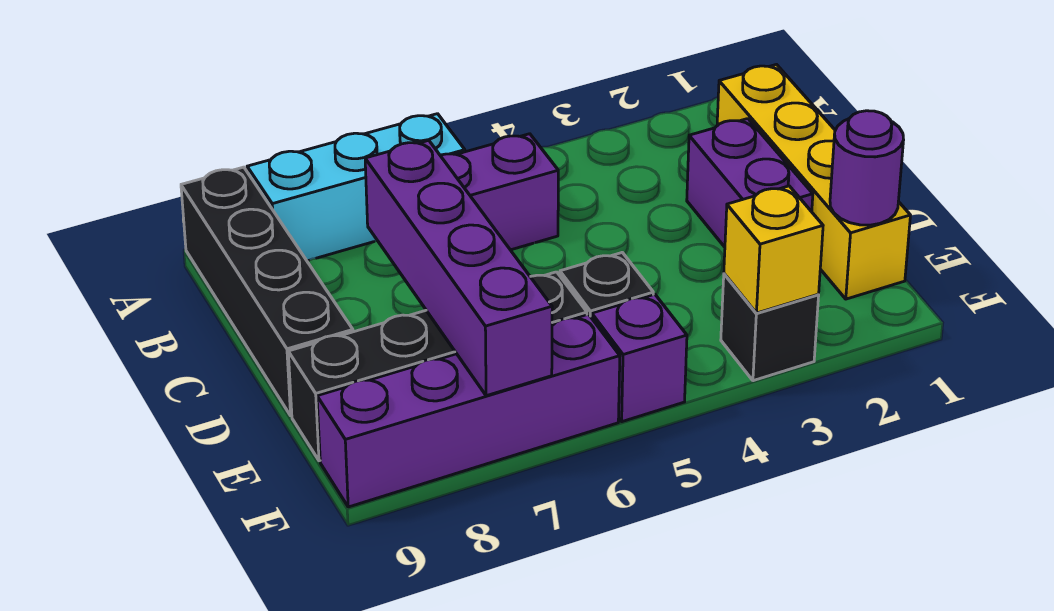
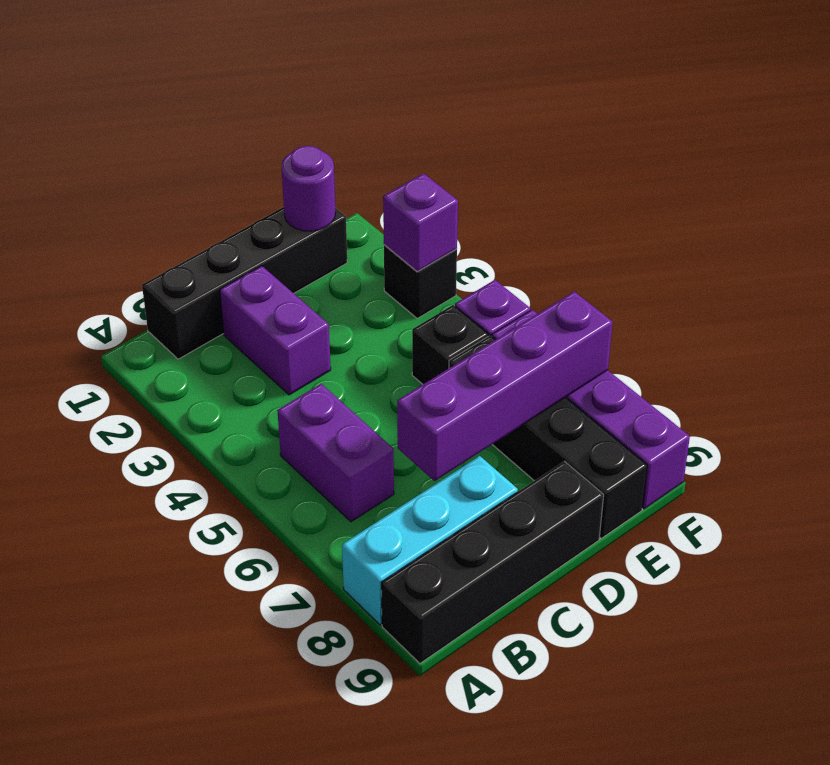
cyan brick A6:A8 level 1 -> cyan brick A8:C8 level 1
yellow brick B1:E1 level 1 -> black brick B1:E1 level 1
purple brick C2:D2 level 1 -> purple brick C2:C3 level 1
yellow brick F3 level 2 -> purple brick F3 level 2

